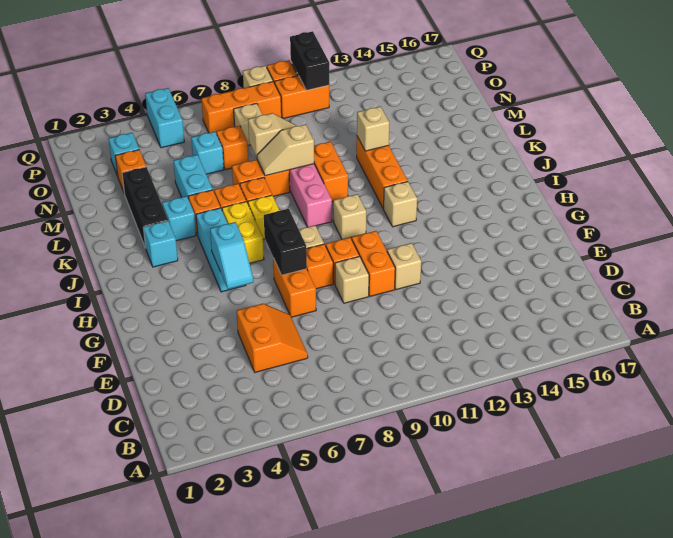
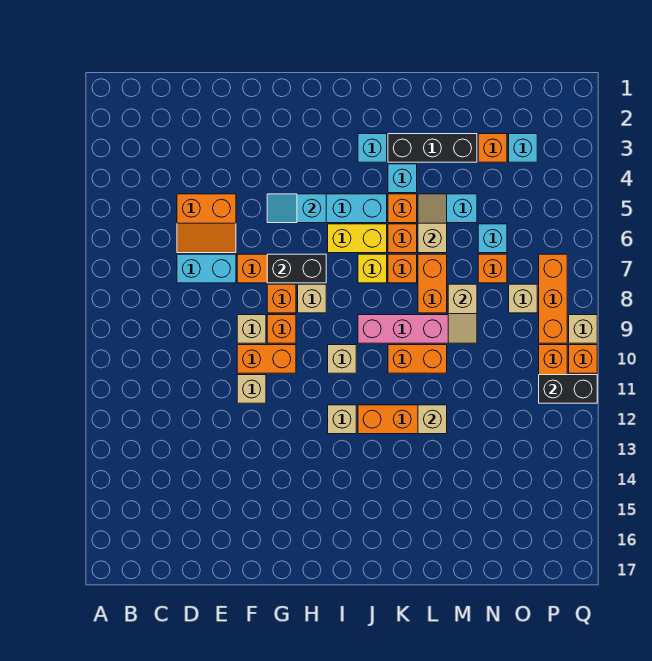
tan slope L8:L9 level 2 top 9 -> tan slope L5:L6 level 2 top 6
cyan brick P5:Q5 level 1 -> cyan brick D7:E7 level 1

